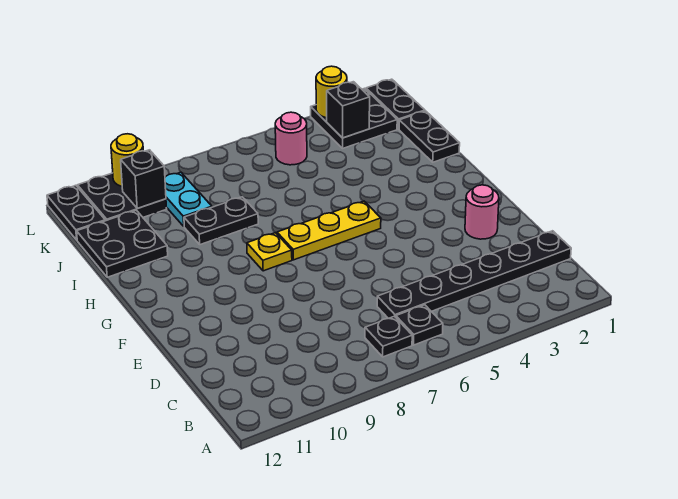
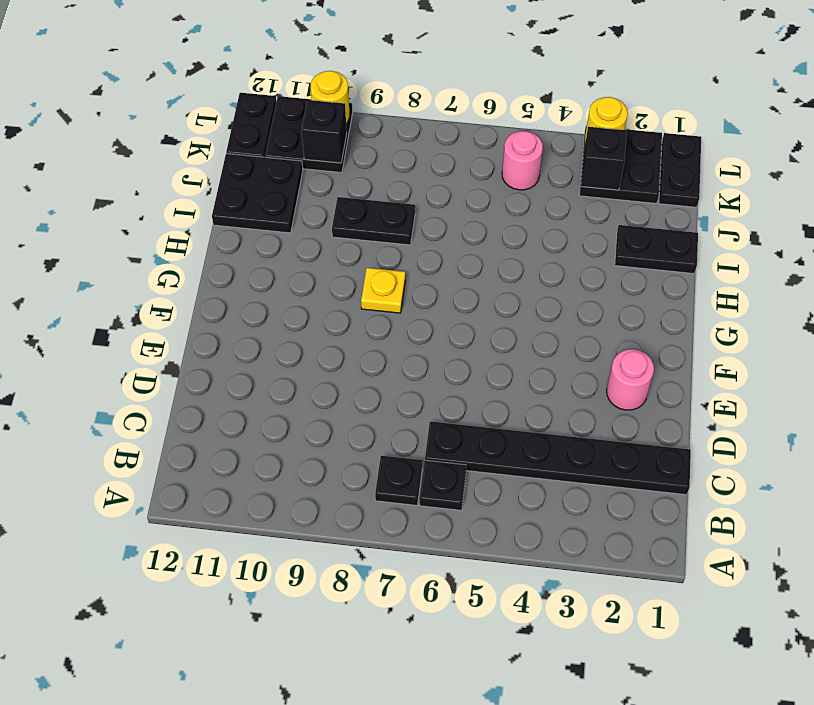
yellow plate G5:G7 level 1 -> none
black plate I1:J1 level 1 -> black plate I1:I2 level 1
cyan plate J9:K9 level 1 -> none

